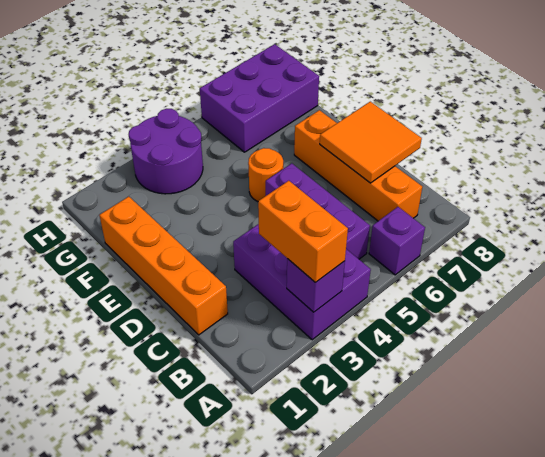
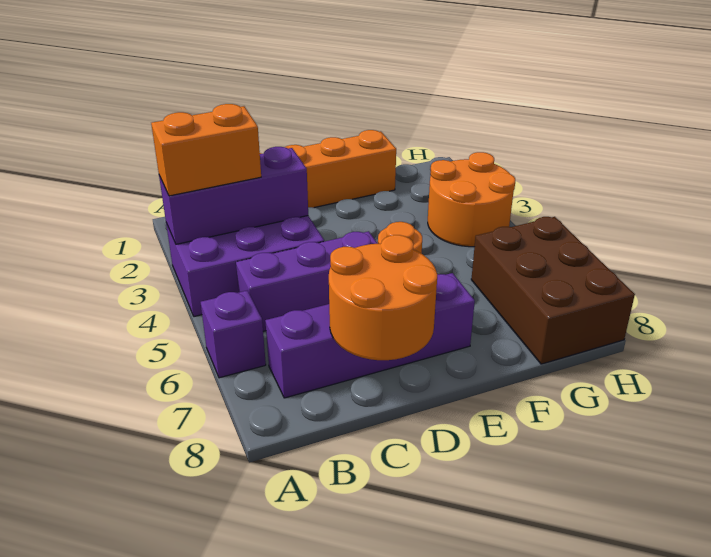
purple brick A3 level 2 -> purple brick A3:C3 level 2
orange brick B7:E7 level 1 -> purple brick B7:E7 level 1
orange tile C7:D8 level 2 -> orange round brick C7:D8 level 2
purple round brick G3:H4 level 1 -> orange round brick G3:H4 level 1
purple brick G6:H8 level 1 -> brown brick G6:H8 level 1

